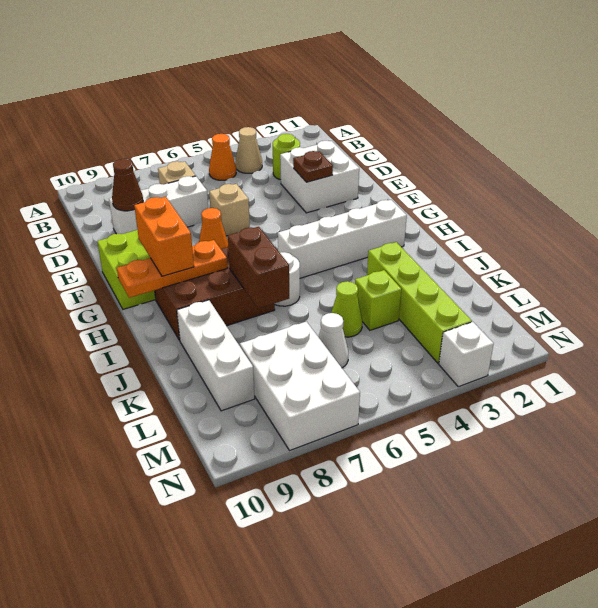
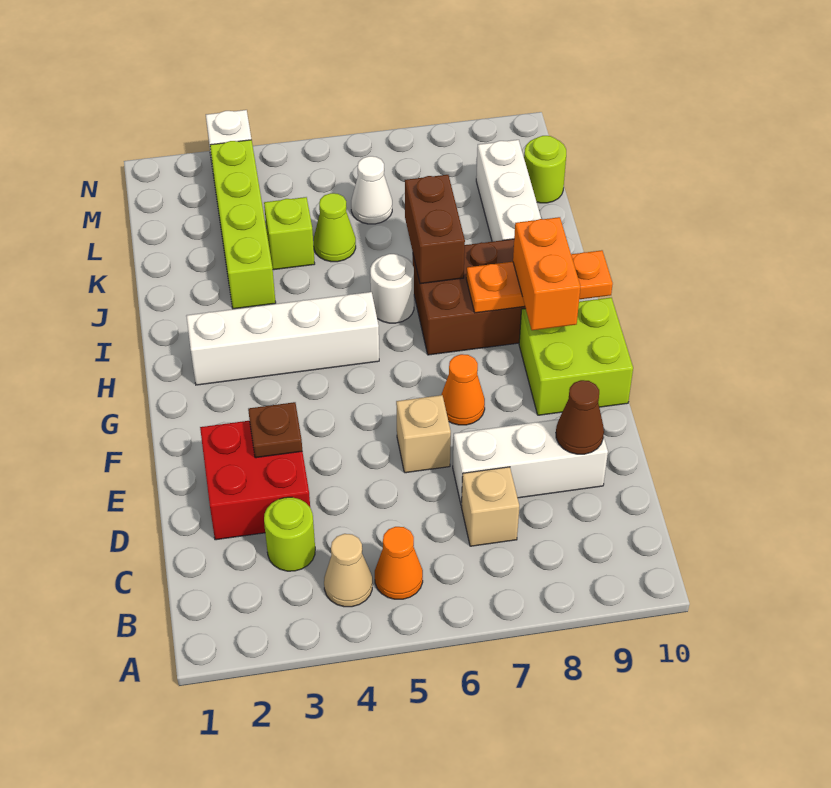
white brick D2:E3 level 1 -> red brick D2:E3 level 1
white brick L7:N8 level 1 -> none
none -> lime round brick L10 level 1

